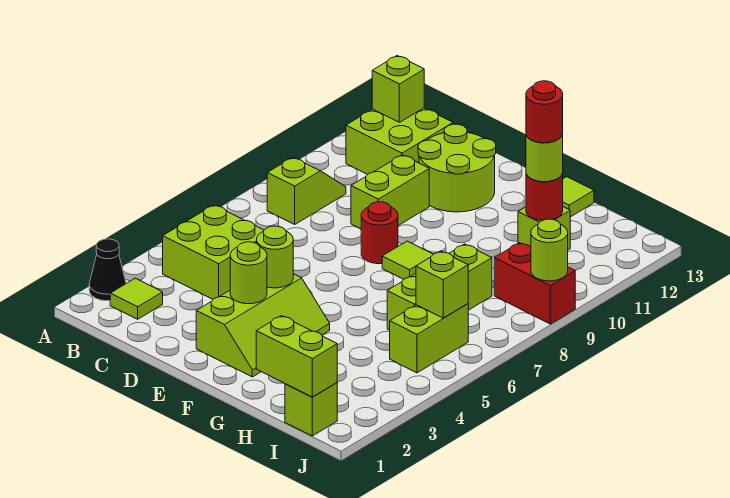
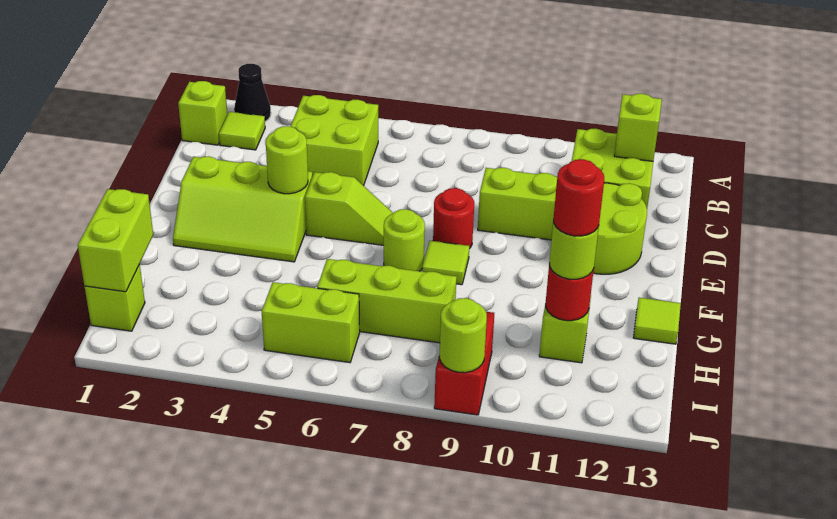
lime slope B8:B9 level 1 top 8 -> lime slope E5:E6 level 1 top 5
lime round brick E3 level 2 -> lime round brick F7 level 1
lime brick I6 level 2 -> lime brick B1 level 1

